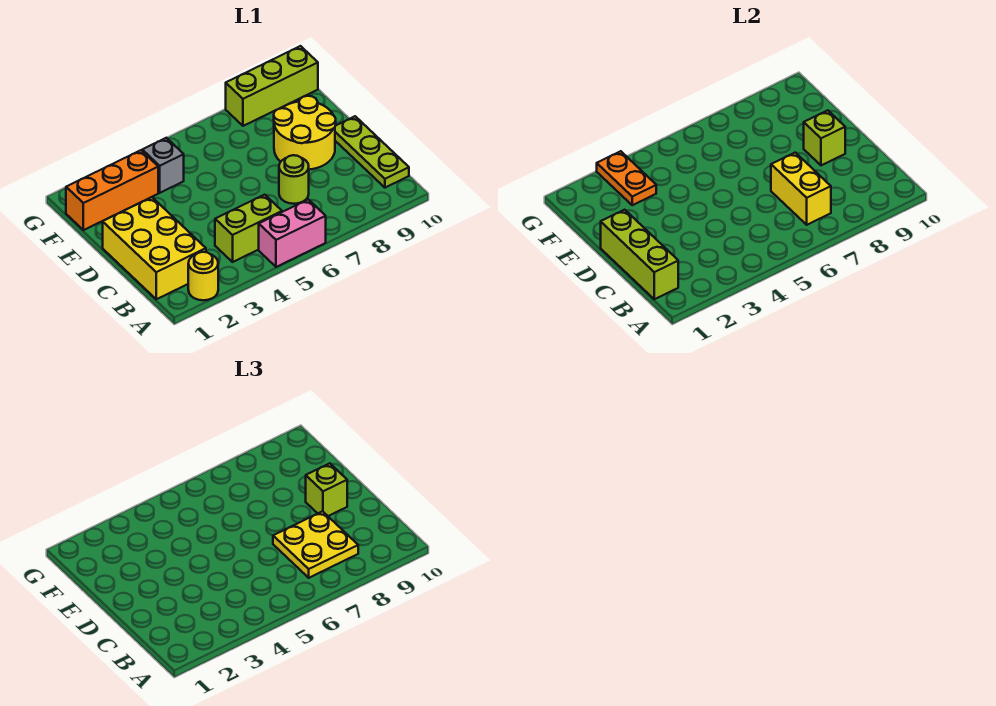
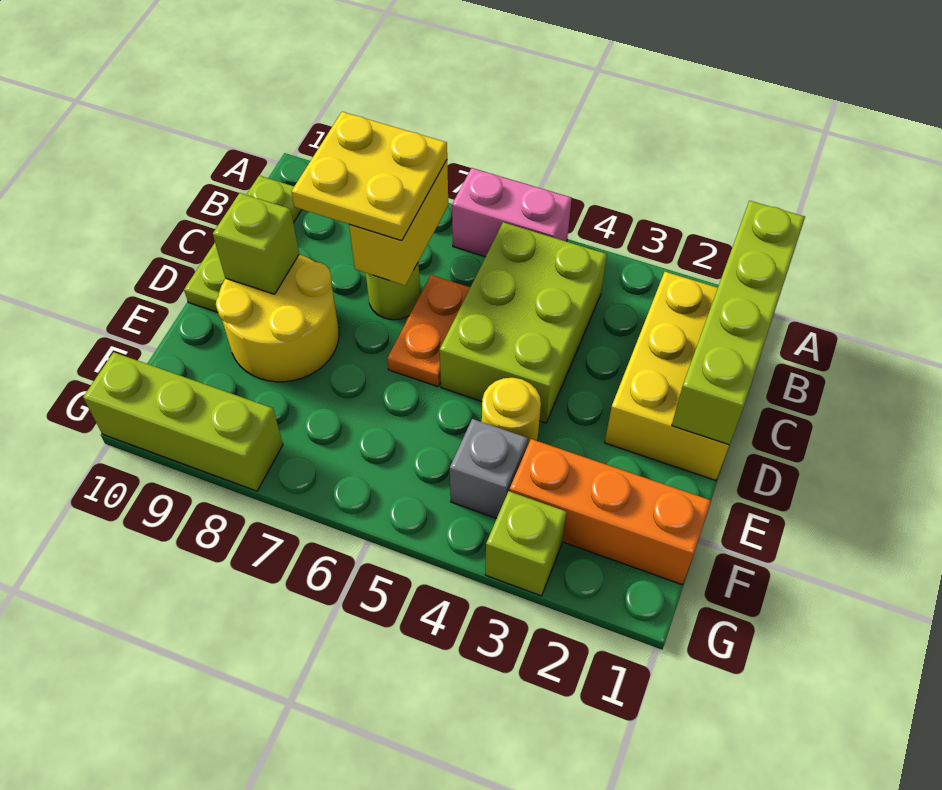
yellow round brick A2 level 1 -> yellow round brick E4 level 1
lime brick B1:D1 level 2 -> lime brick A1:D1 level 2
lime brick B4:B5 level 1 -> lime brick B4:D5 level 1
lime brick D9 level 3 -> lime brick G3 level 1
orange plate F3:G3 level 2 -> orange plate C6:D6 level 1

